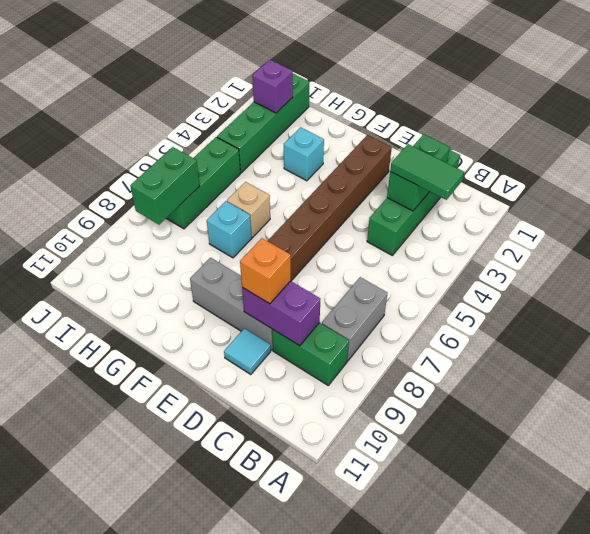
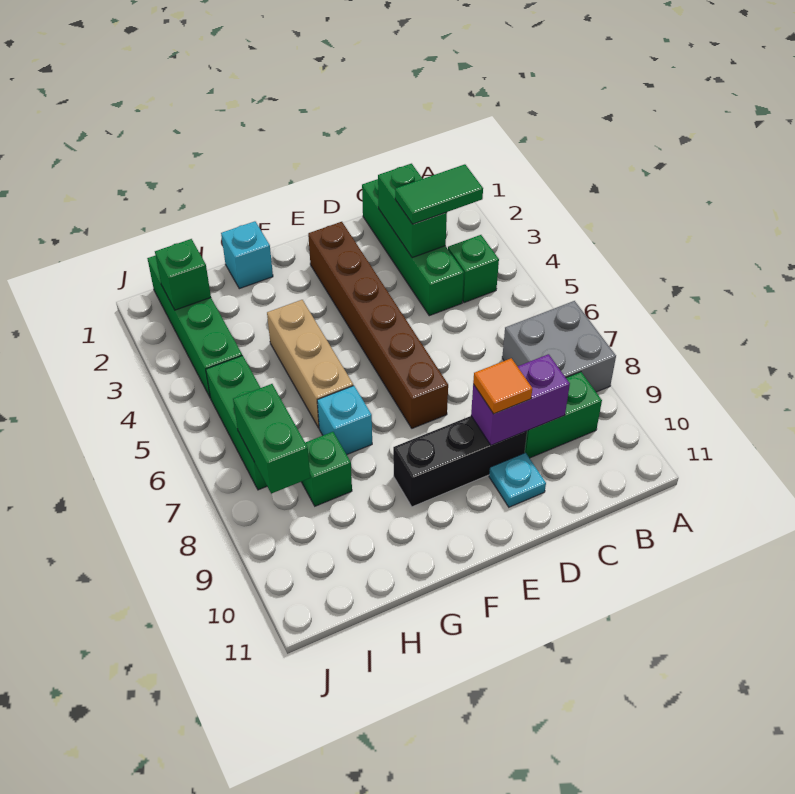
none -> green brick B4 level 1
grey brick B7:B8 level 1 -> grey brick A7:B8 level 1
grey brick D9:F9 level 1 -> black brick D9:F9 level 1
orange brick D9 level 3 -> orange tile D9 level 3
cyan tile D10 level 1 -> cyan plate D10 level 1
cyan brick G3 level 1 -> cyan brick G1 level 1
tan brick G6 level 1 -> tan brick G4:G6 level 1
none -> green brick H8 level 1
purple brick I2 level 2 -> green brick I2 level 2

